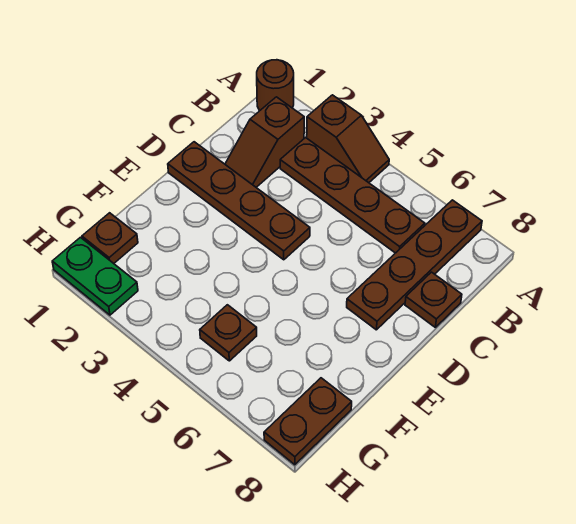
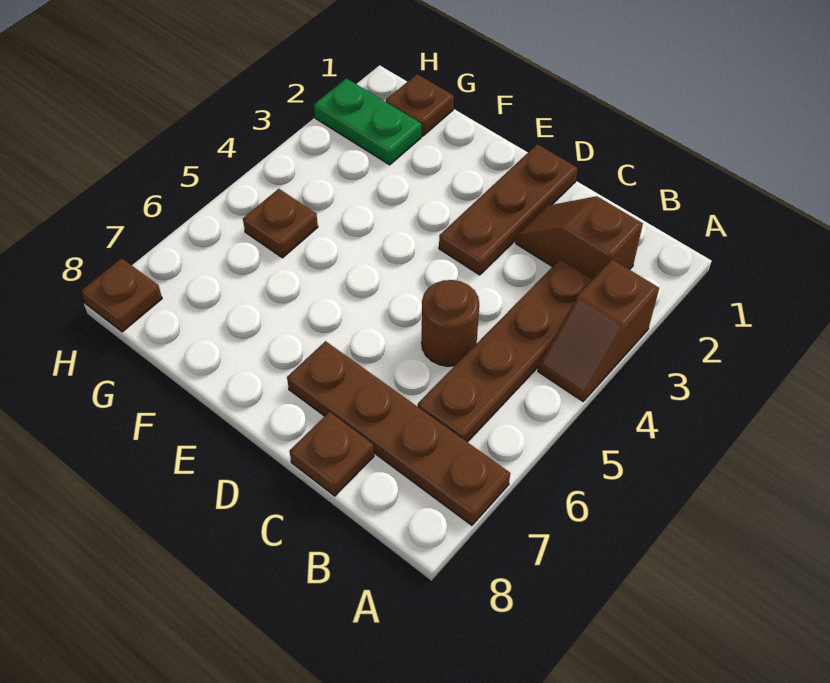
brown round brick A1 level 1 -> brown round brick C5 level 1
brown plate D1:D4 level 1 -> brown plate D1:D3 level 1
brown plate G8:H8 level 1 -> brown plate H8 level 1
green plate H1:H2 level 1 -> green plate G2:H2 level 1

